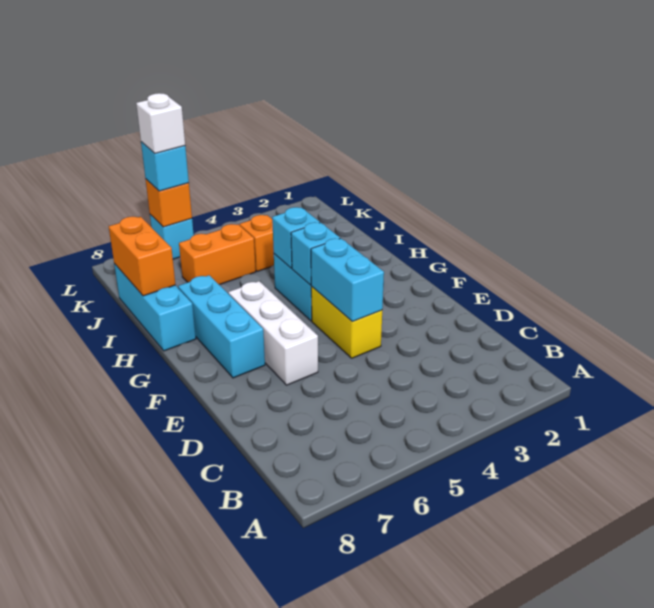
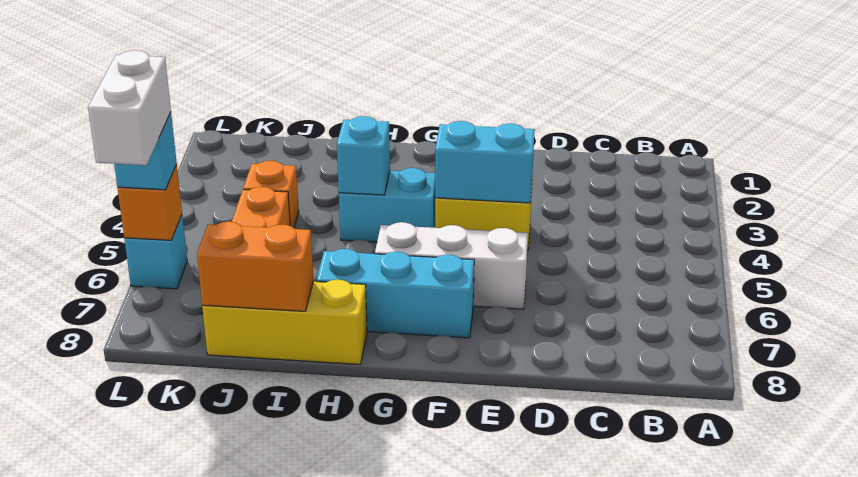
cyan brick G4 level 2 -> none
cyan brick H8:J8 level 1 -> yellow brick H8:J8 level 1
white brick L6 level 4 -> white brick L6:L7 level 4

